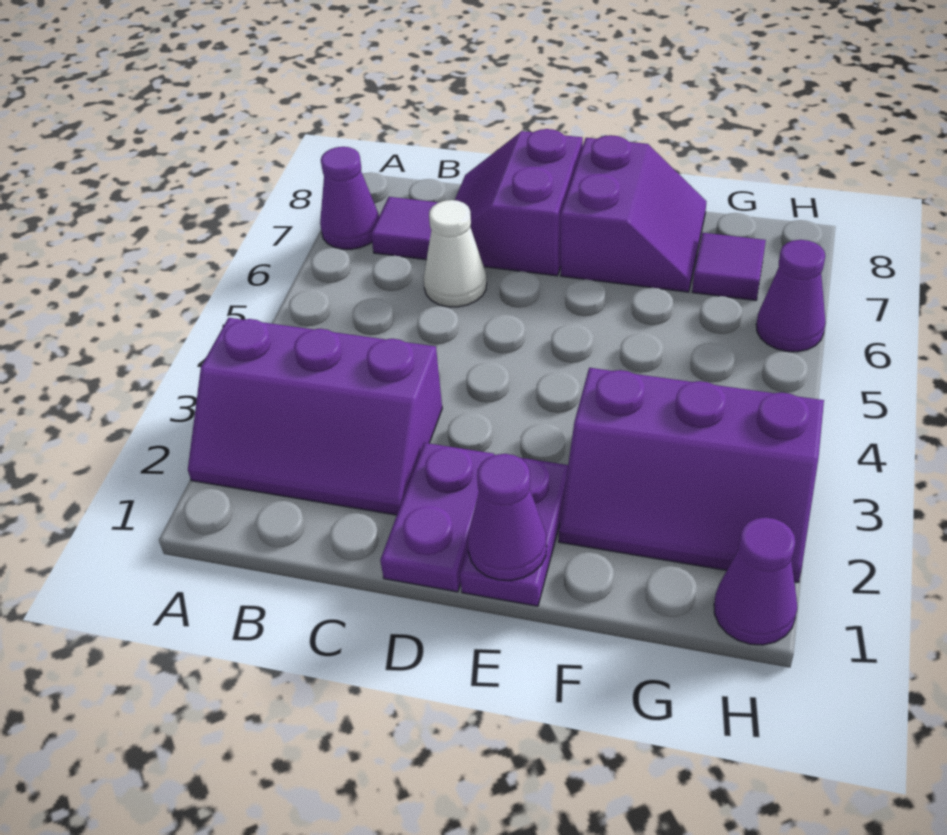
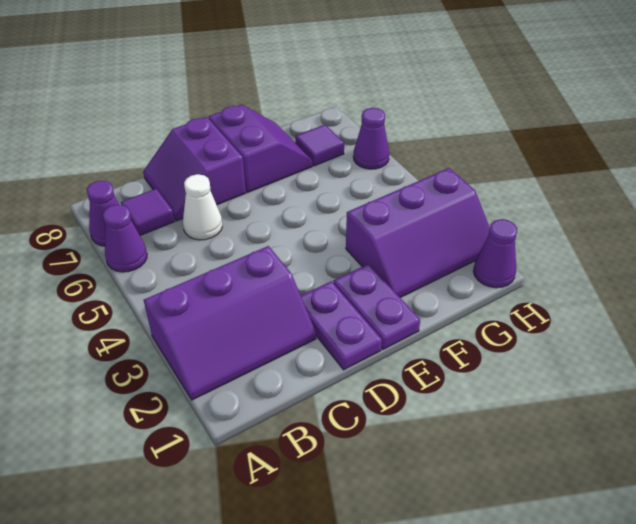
purple cone E1 level 2 -> purple cone A6 level 1

